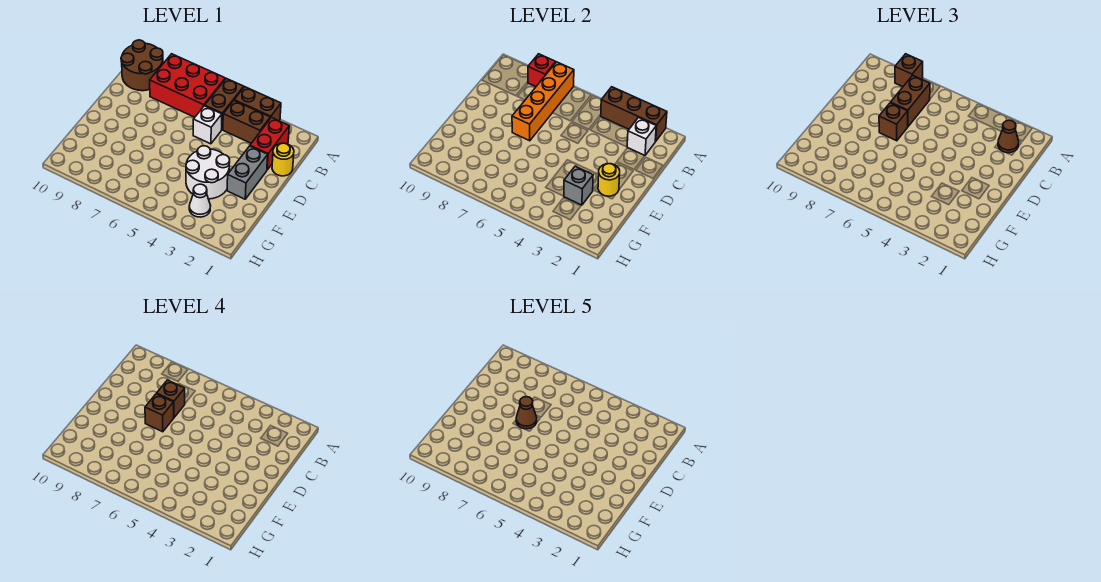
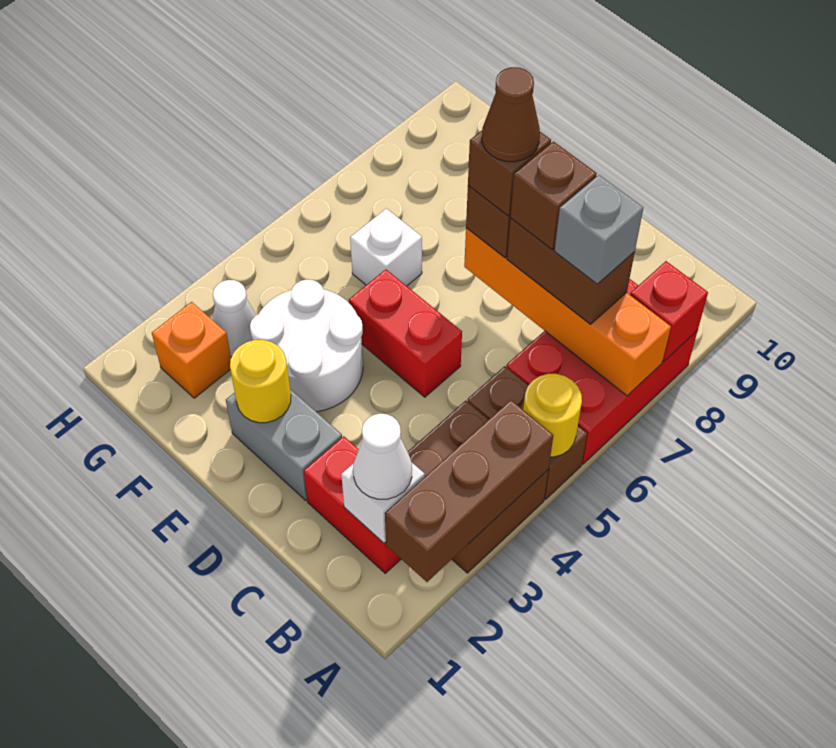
brown brick A8 level 3 -> none
brown round brick A9:B10 level 1 -> none
brown cone B2 level 3 -> white cone B2 level 3
yellow round brick C1 level 1 -> yellow round brick A5 level 2
white brick C5 level 1 -> white brick F6 level 1
none -> red brick D5:E5 level 1
grey brick F3 level 2 -> grey brick B7 level 4
none -> orange brick G2 level 1

